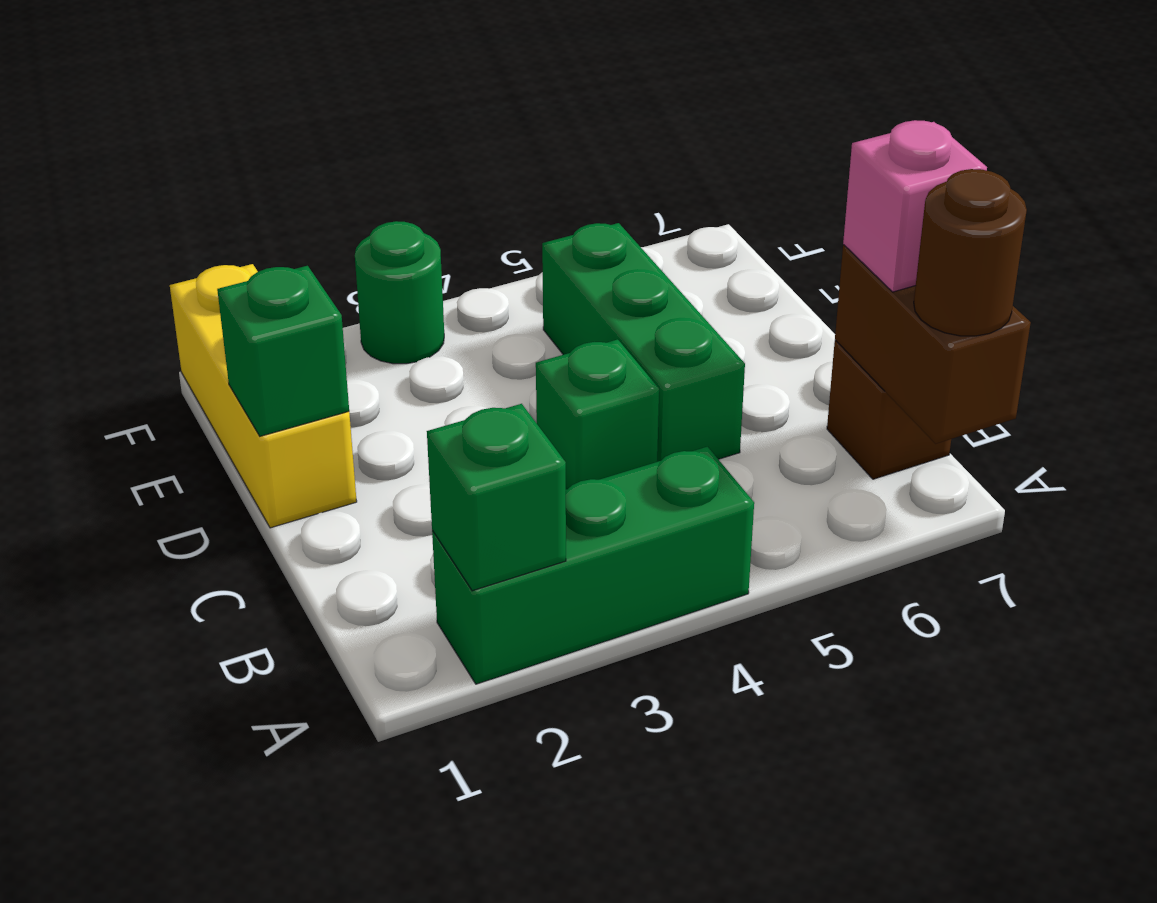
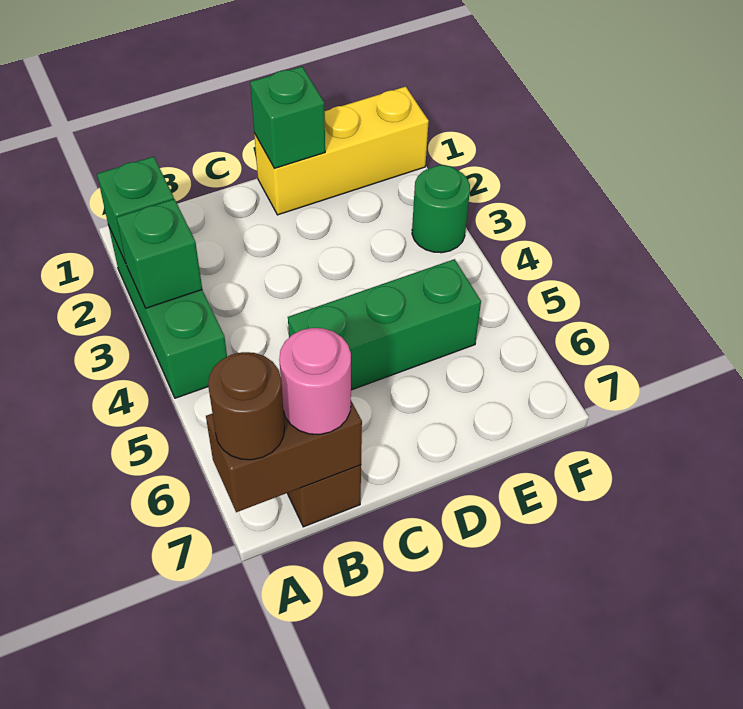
pink brick B7 level 3 -> pink round brick B7 level 3
green brick C4 level 1 -> green brick A3 level 2

